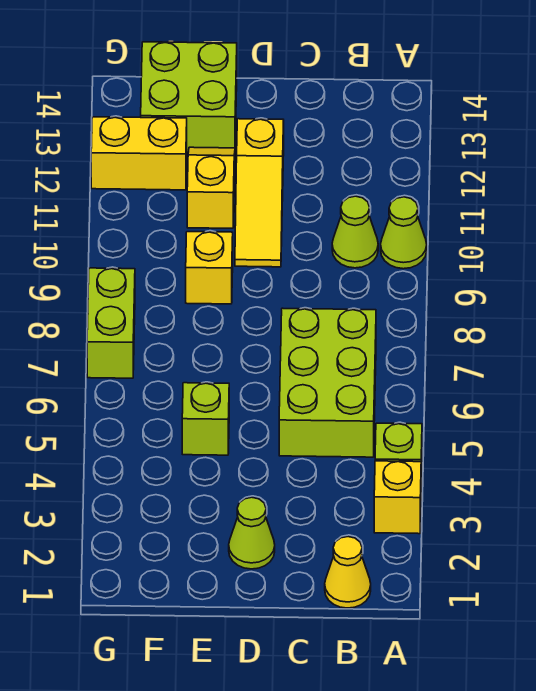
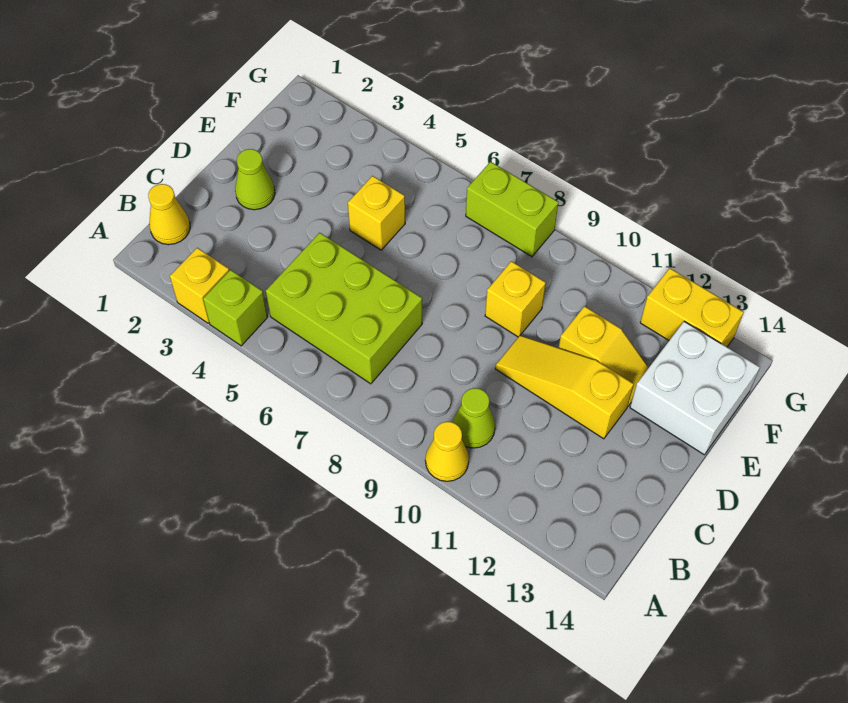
lime cone A10 level 1 -> yellow cone A10 level 1
lime brick E5 level 1 -> yellow brick E5 level 1
lime brick E13:F14 level 1 -> white brick E13:F14 level 1
yellow brick F12:G12 level 1 -> yellow brick G12:G13 level 1

